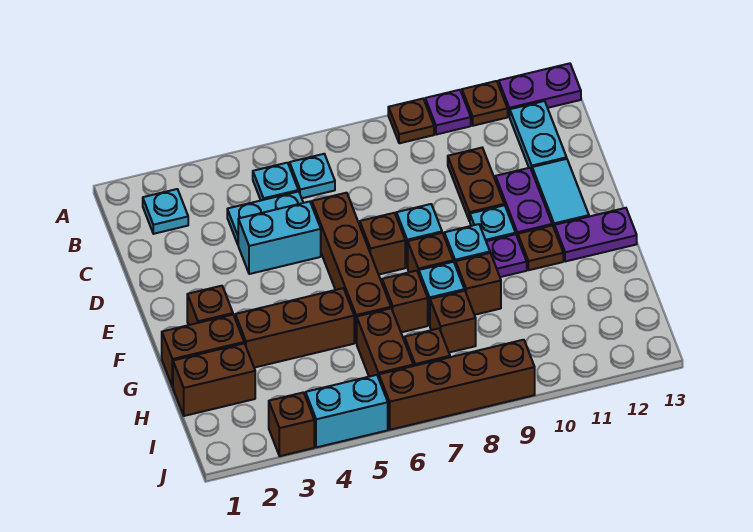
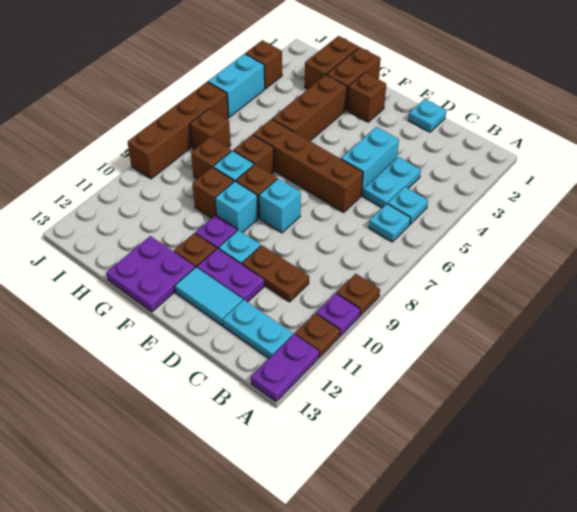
cyan plate B2 level 1 -> cyan plate D1 level 1
brown brick E7 level 1 -> none
purple plate F12:F13 level 1 -> purple plate F12:G13 level 1
brown brick H6:I6 level 1 -> none

